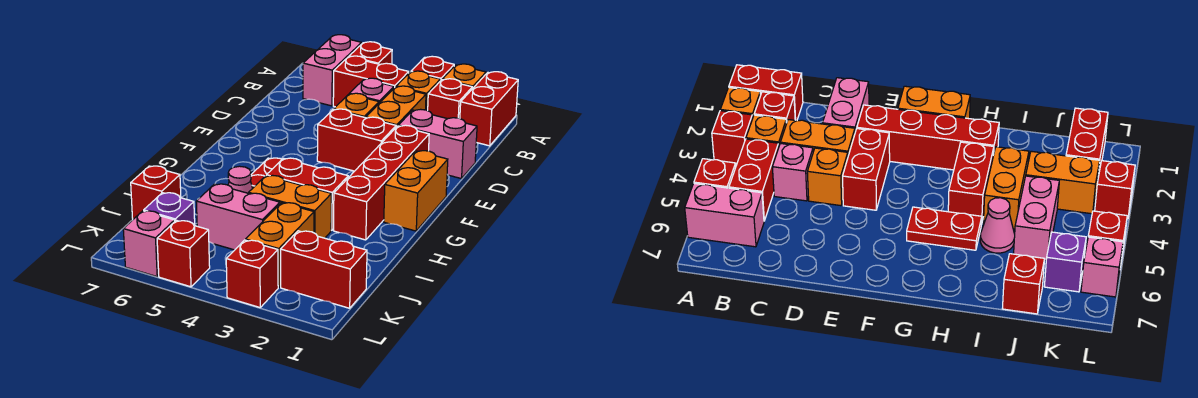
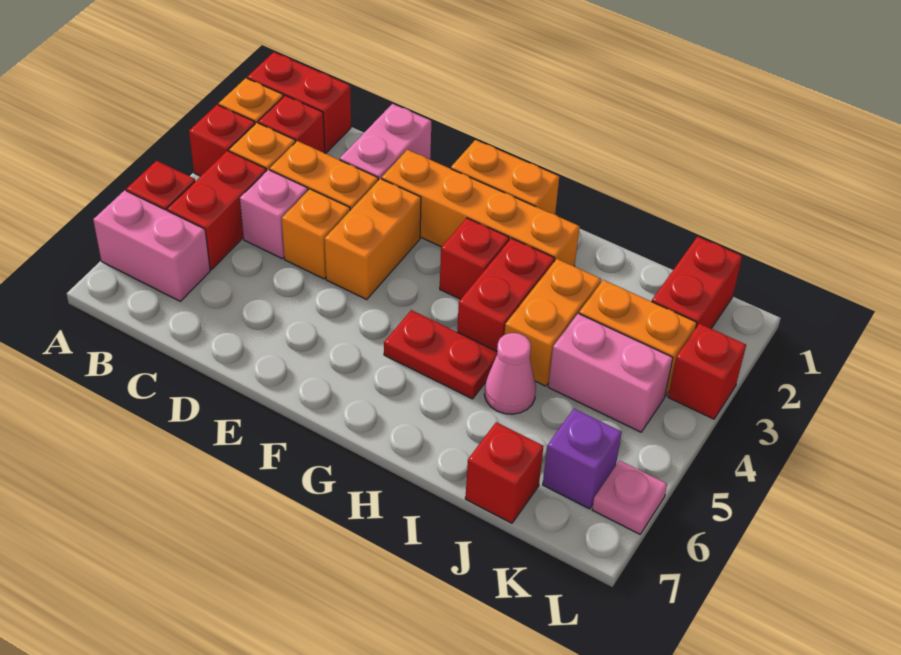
red brick E2:H2 level 1 -> orange brick E2:H2 level 1
red brick E3:E4 level 1 -> orange brick E3:E4 level 1
pink brick J4:J5 level 1 -> pink brick J4:K4 level 1
red brick L5 level 1 -> red brick G3 level 1
pink brick L6 level 1 -> pink plate L6 level 1

